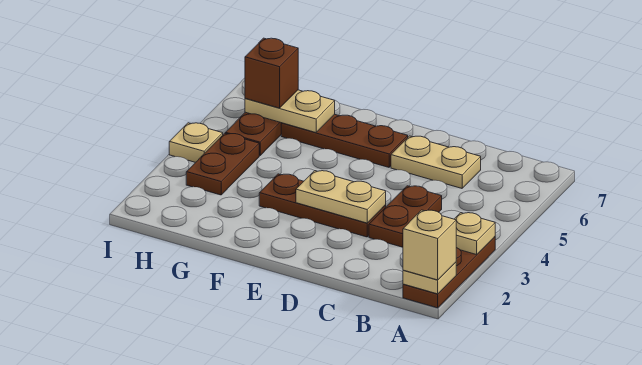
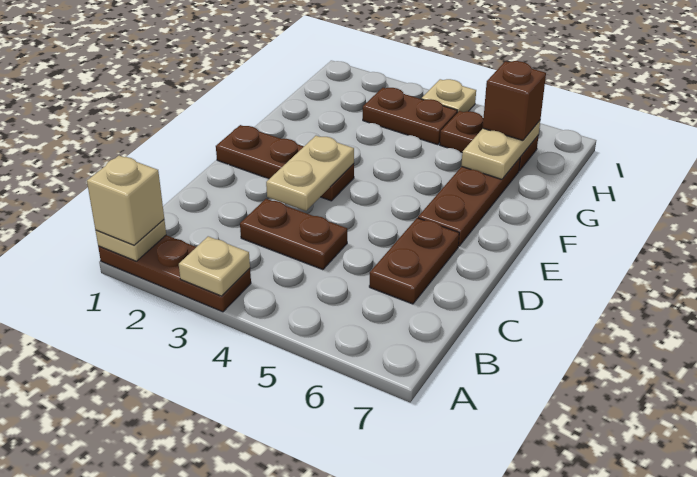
tan plate C6:D6 level 1 -> brown plate C6:D6 level 1
brown plate D3:F3 level 1 -> brown plate E1:E3 level 1

